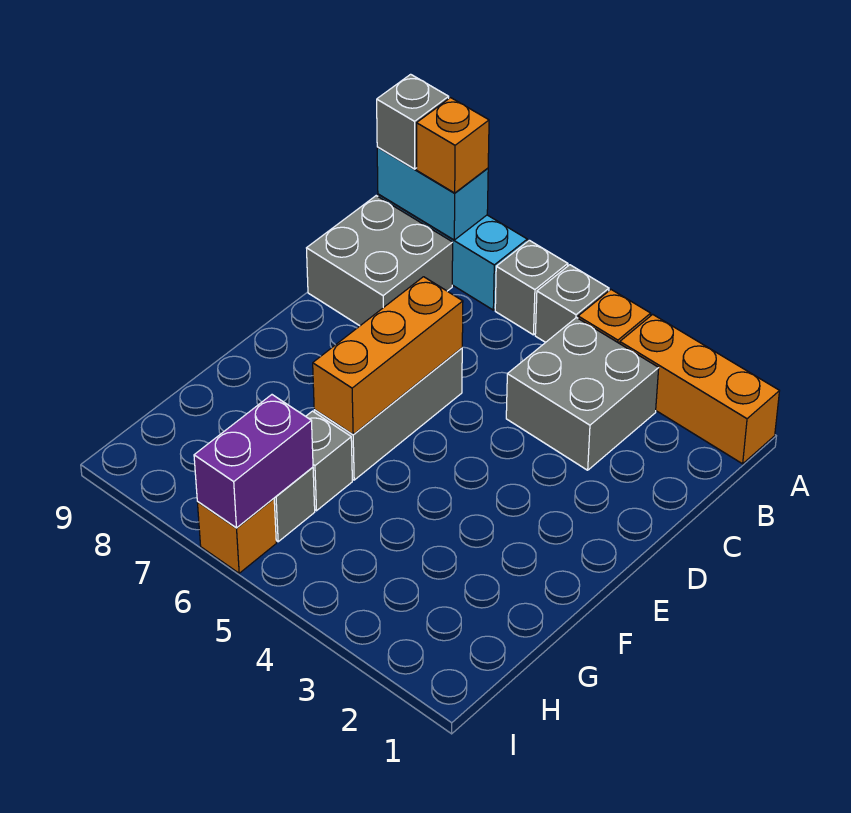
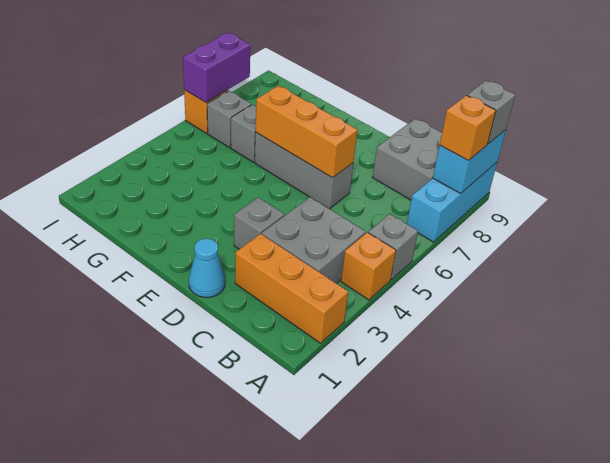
orange brick A1:A3 level 1 -> orange brick A2:C2 level 1
grey brick A6 level 1 -> grey brick D3 level 1
none -> cyan cone D1 level 1
purple brick H6:I6 level 2 -> purple brick I6:I7 level 2

